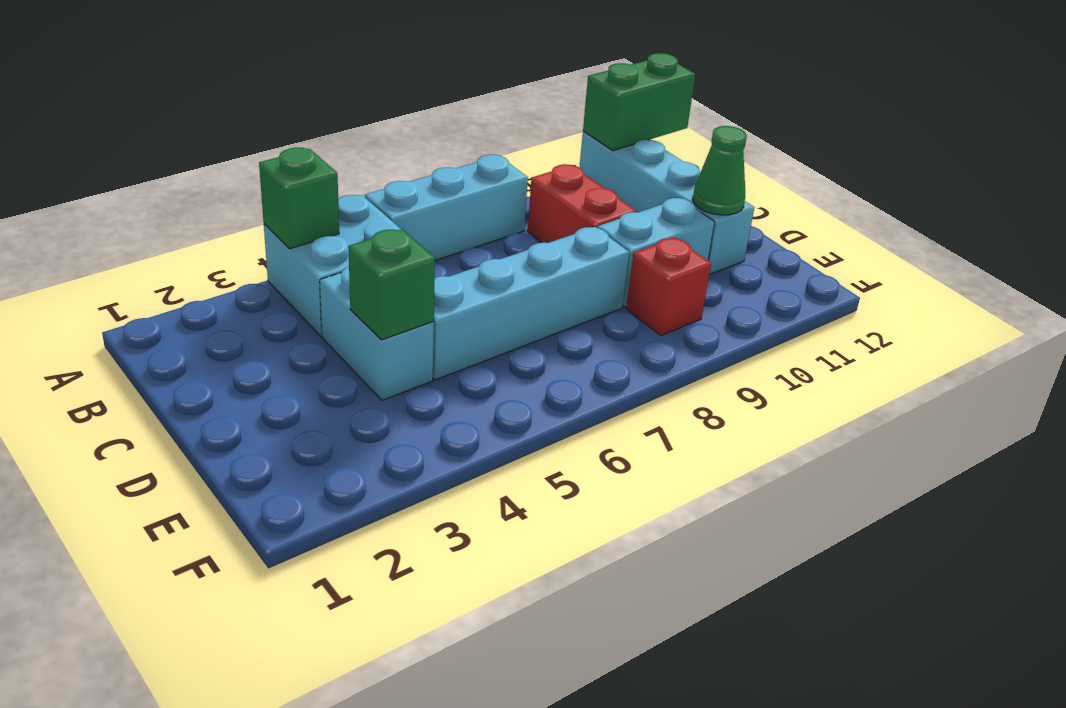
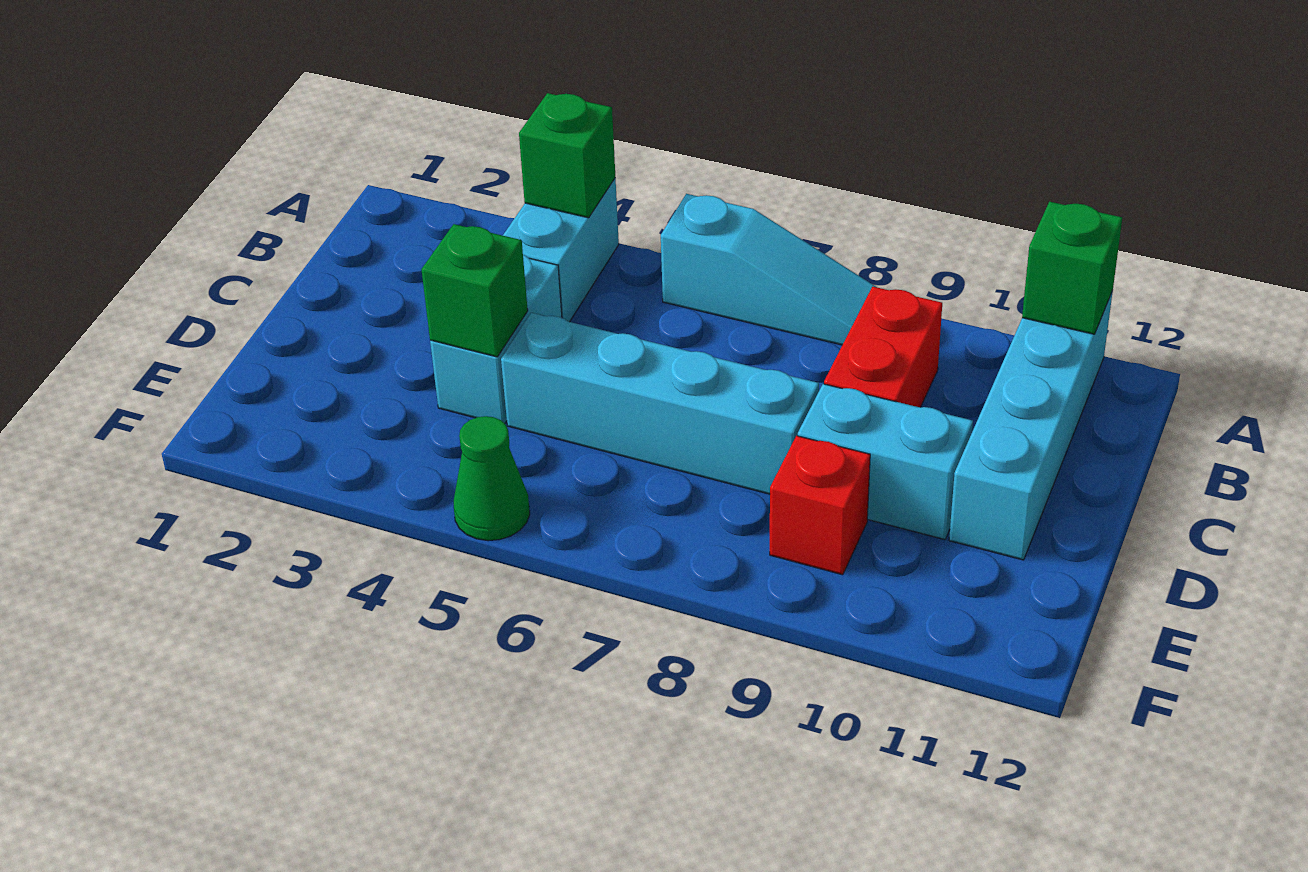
cyan brick A4:B5 level 1 -> cyan brick A4:B4 level 1
cyan brick A6:A8 level 1 -> cyan slope A6:A8 level 1 top 6
green brick A11:A12 level 2 -> green brick A11 level 2
green cone D11 level 2 -> green cone F5 level 1

